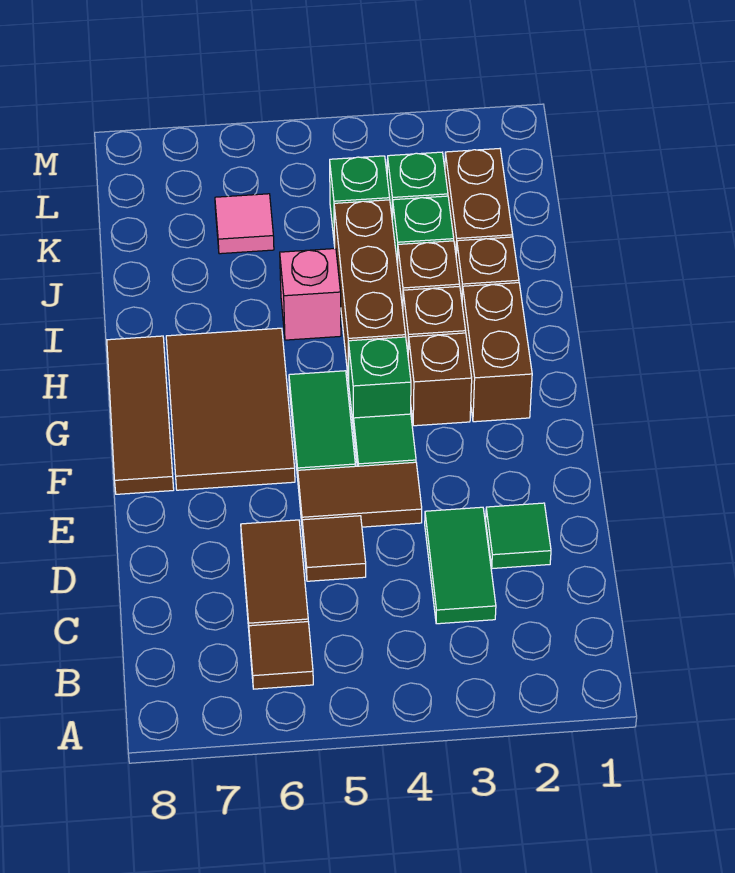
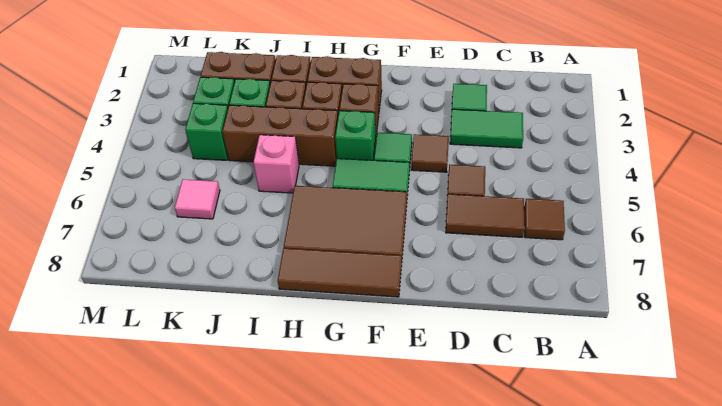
brown tile E4:E5 level 1 -> brown tile E4 level 1

